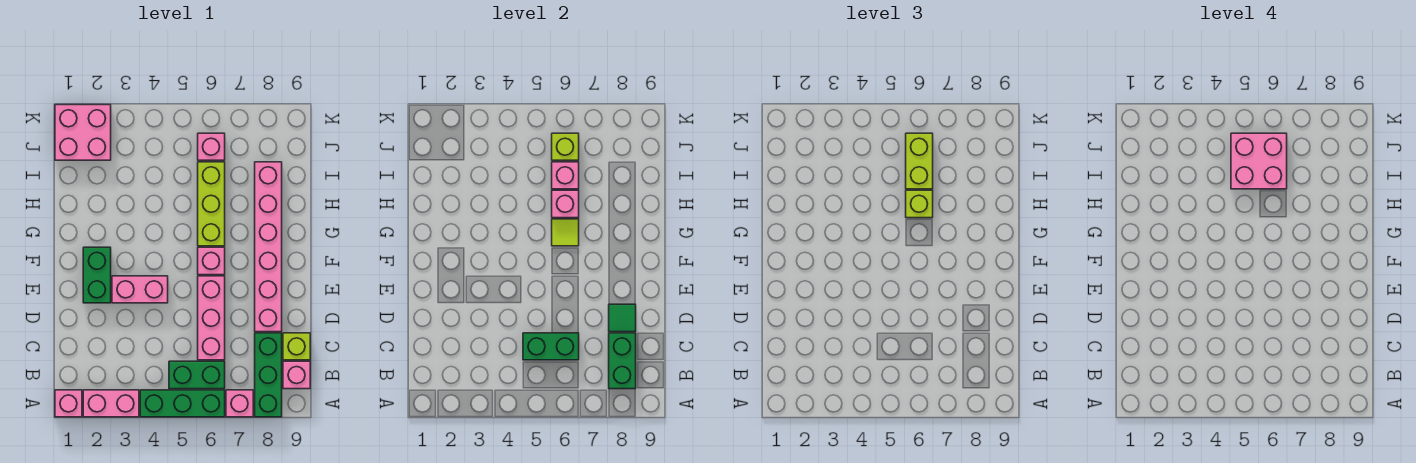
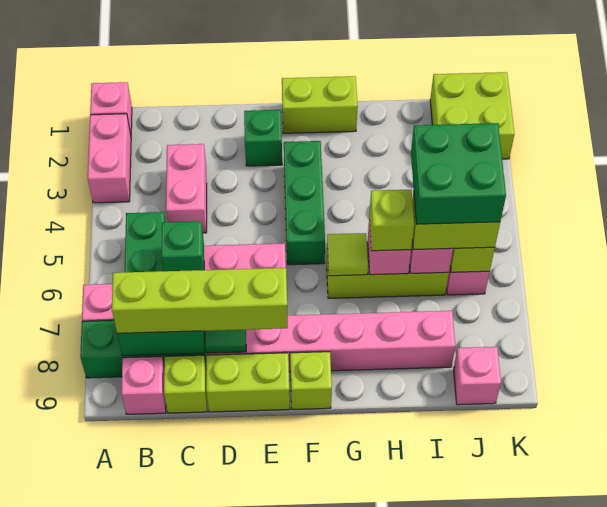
green brick A4:A6 level 1 -> green brick F3:F5 level 1
none -> lime brick B8:E8 level 3
green brick C5:C6 level 2 -> green brick C6 level 2
none -> lime brick D9:E9 level 1
green brick E2:F2 level 1 -> green brick E2 level 1
pink brick E3:E4 level 1 -> pink brick C3:C4 level 1
none -> lime brick F1:G1 level 1
pink brick F6 level 1 -> pink brick J9 level 1
none -> lime brick F9 level 1
pink brick I5:J6 level 4 -> green brick I5:J6 level 4
pink brick J1:K2 level 1 -> lime brick J1:K2 level 1

